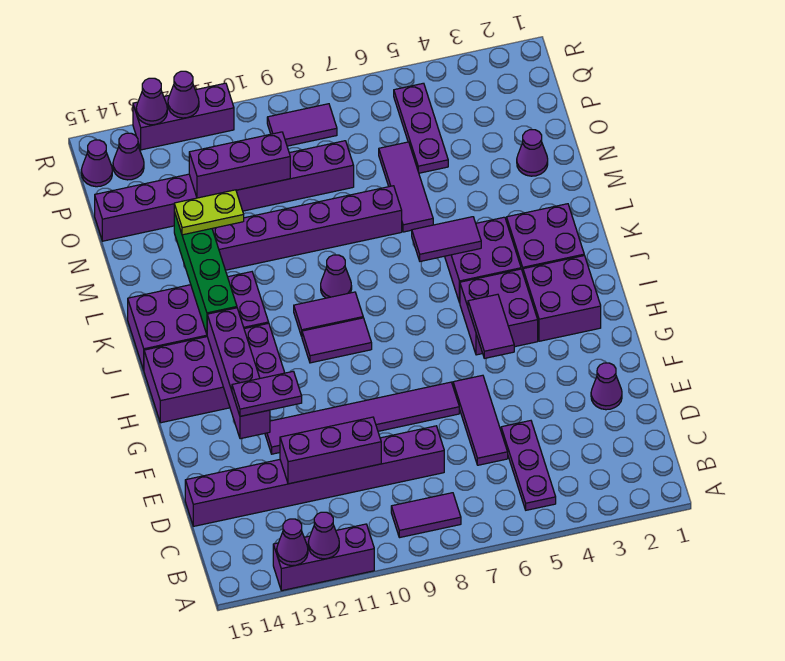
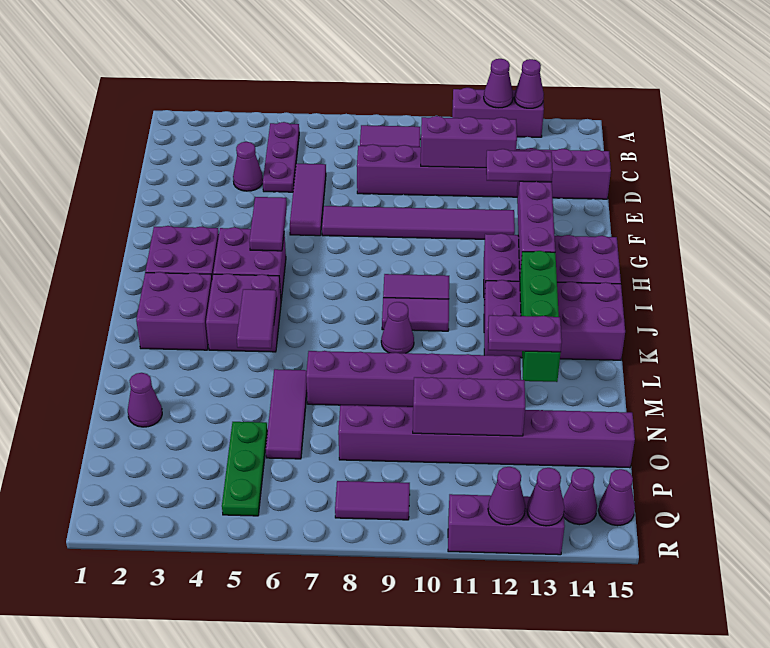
purple cone E2 level 1 -> purple cone D4 level 1
purple tile K5:K6 level 2 -> purple tile K5:L5 level 2
lime plate M12:M13 level 3 -> purple plate M12:M13 level 3
purple plate O5:Q5 level 1 -> green plate O5:Q5 level 1

